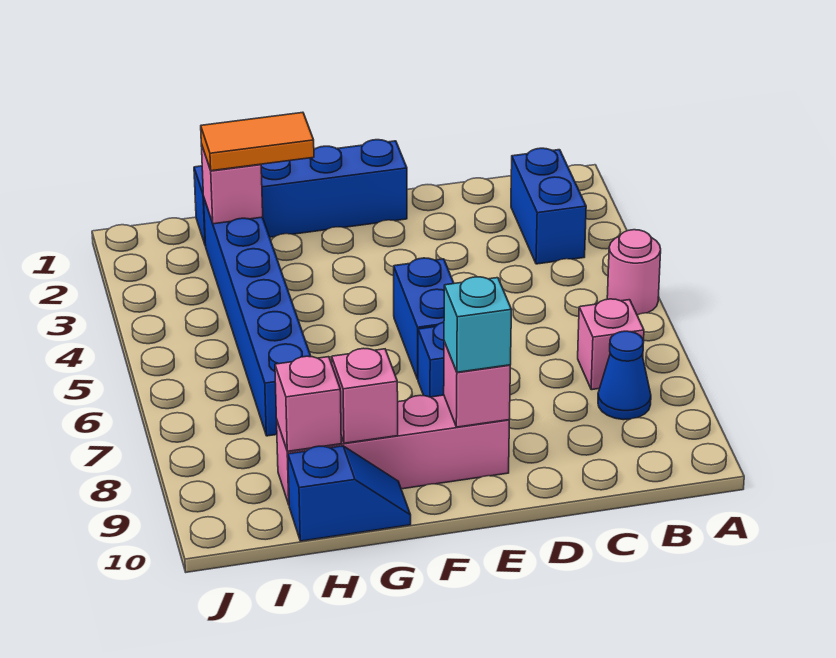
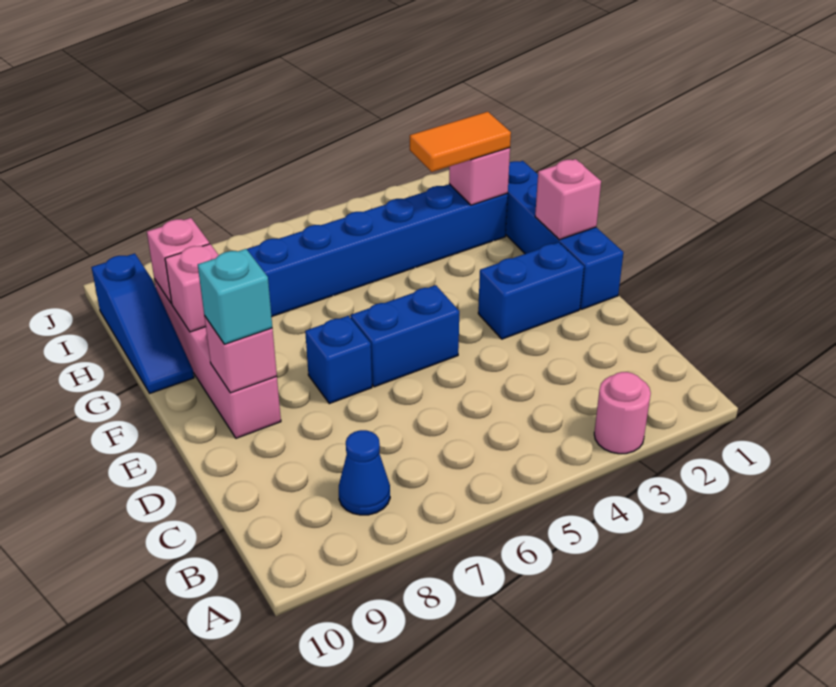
pink round brick A5 level 1 -> pink round brick A3 level 1
blue brick B2:B3 level 1 -> blue brick E2:E3 level 1
pink brick B7 level 1 -> pink brick F1 level 2
orange tile G2:H2 level 3 -> orange tile H2:H3 level 3
blue slope G10:H10 level 1 top H -> blue slope G10:I10 level 1 top I

